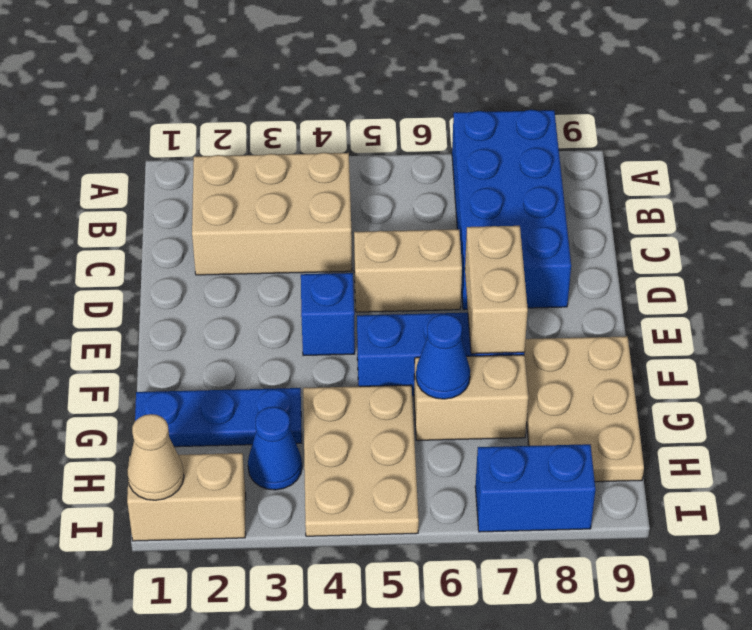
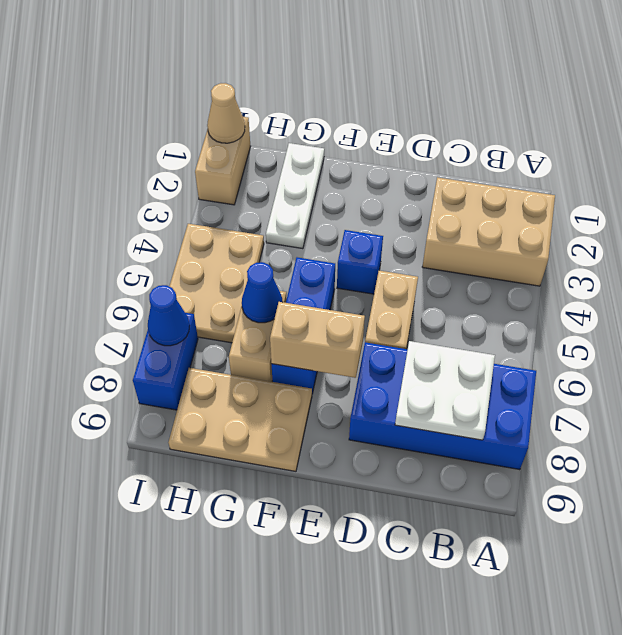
tan brick B2:C4 level 1 -> tan brick A2:C3 level 1
none -> white plate B7:C8 level 2
blue plate G1:G3 level 1 -> white plate G1:G3 level 1
tan plate G4:I5 level 1 -> tan plate H4:I6 level 1
blue cone H3 level 1 -> blue cone I7 level 2

